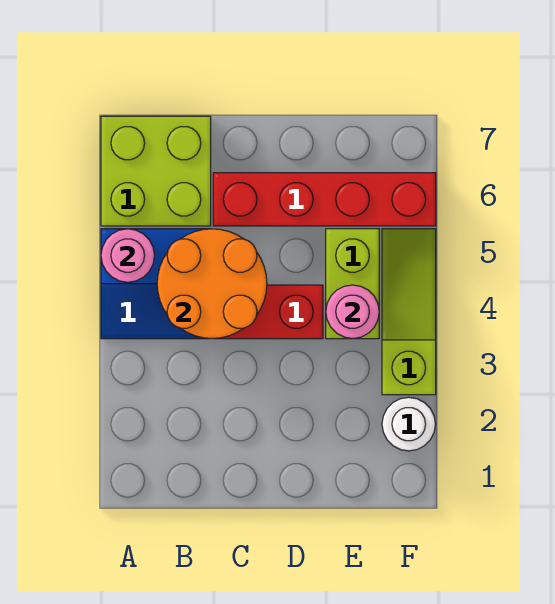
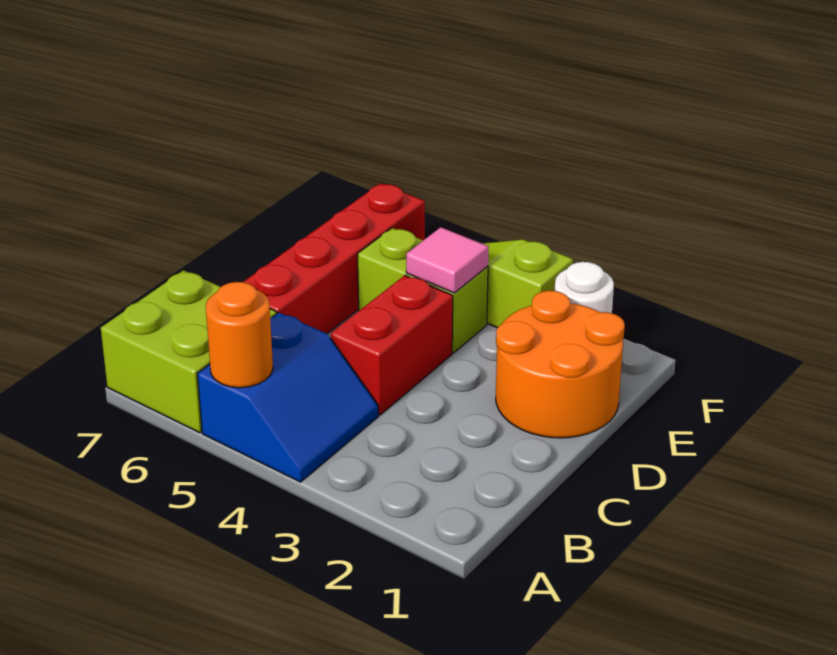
pink round brick A5 level 2 -> orange round brick A5 level 2
orange round brick B4:C5 level 2 -> orange round brick D1:E2 level 1
pink round brick E4 level 2 -> pink tile E4 level 2

